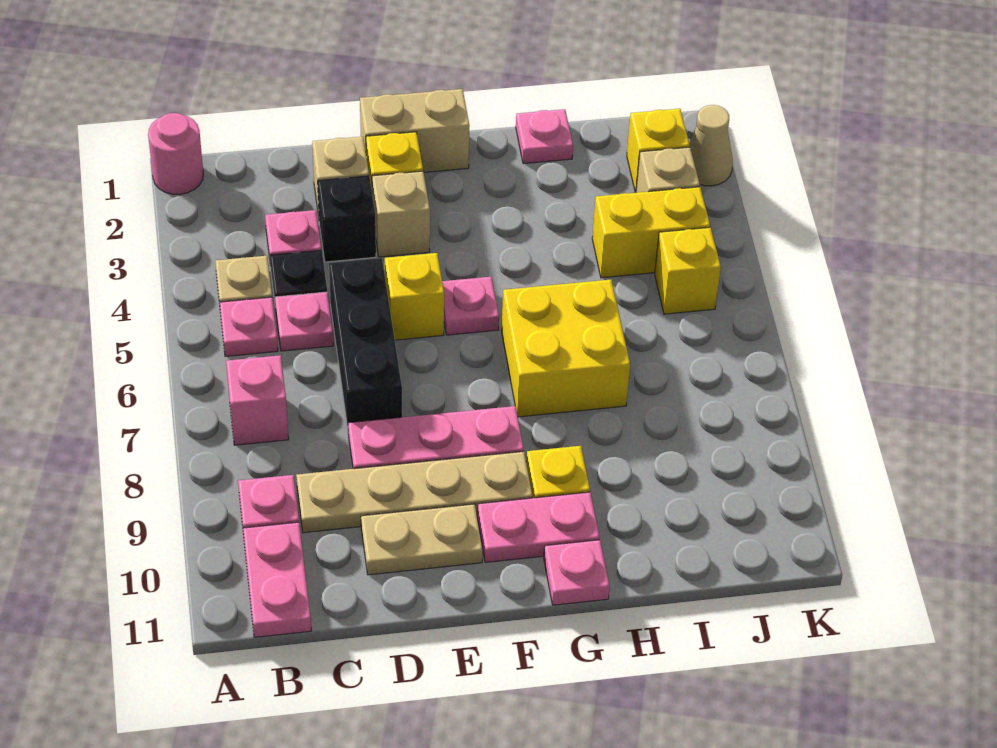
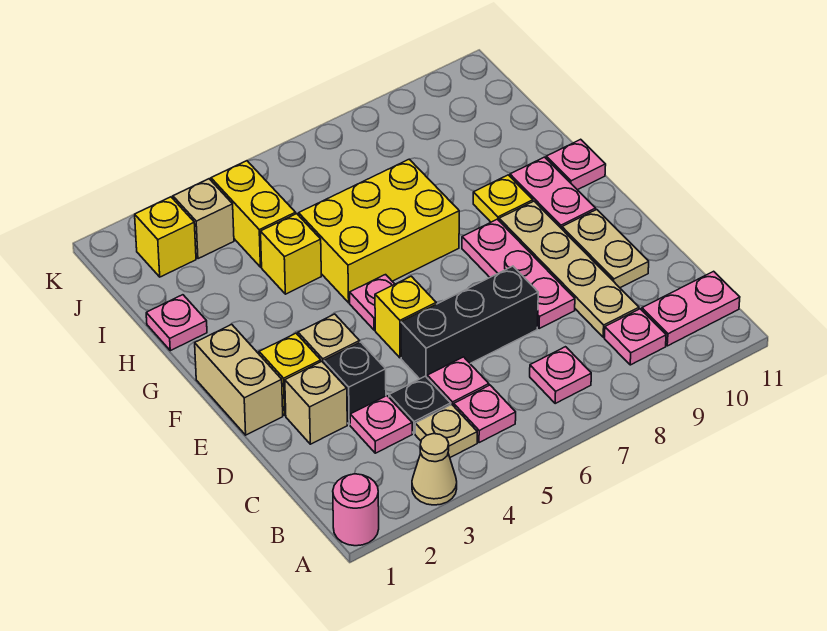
pink brick B7 level 1 -> pink plate B7 level 1
yellow brick G6:H7 level 1 -> yellow brick G5:H7 level 1
yellow brick J5 level 1 -> yellow brick H4 level 1
tan cone K2 level 1 -> tan cone A3 level 1

